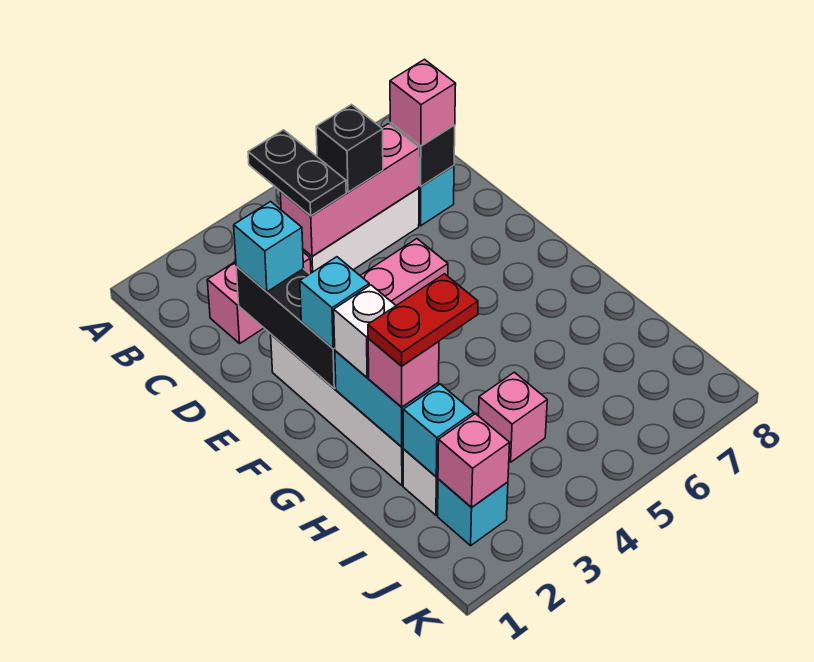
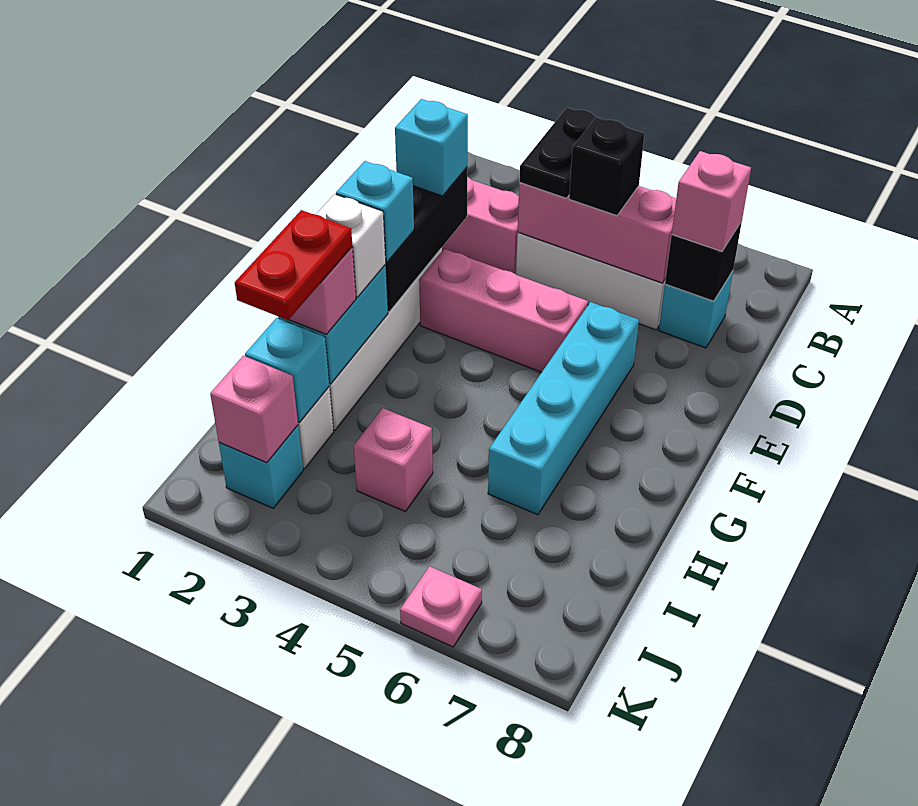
none -> cyan brick E6:H6 level 1
red plate H2:H3 level 4 -> red plate H2:I2 level 4
none -> pink plate K6 level 1

